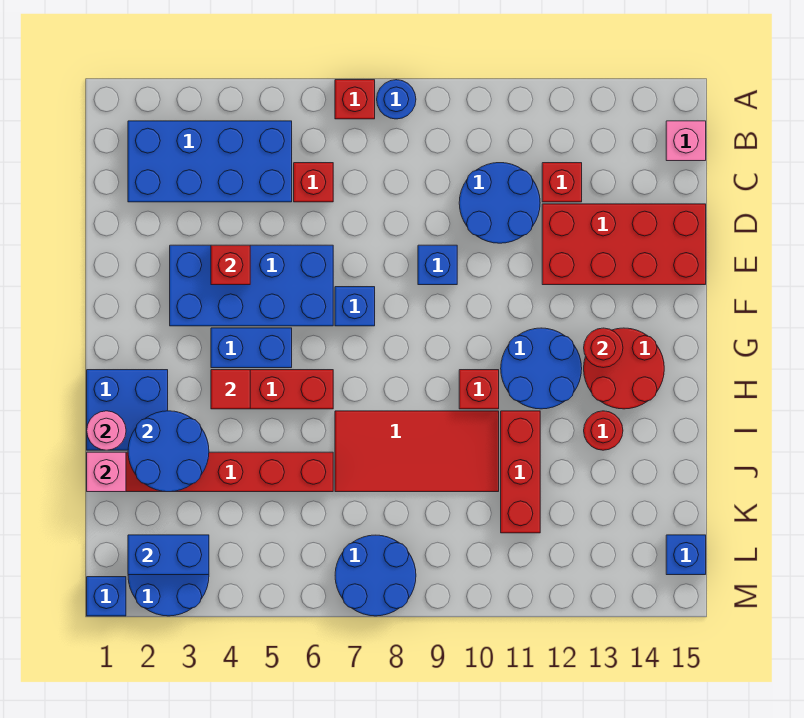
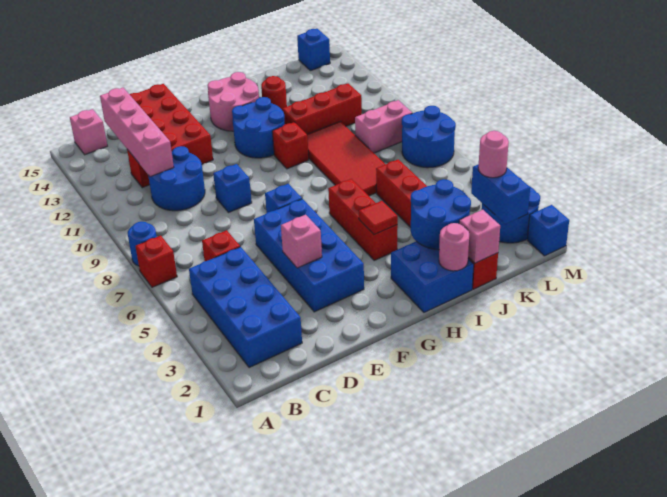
none -> pink brick C11:C14 level 2
red brick E4 level 2 -> pink brick E4 level 2
blue brick G4:G5 level 1 -> none
red round brick G13:H14 level 1 -> pink round brick G13:H14 level 1
red round brick G13 level 2 -> none
none -> pink brick K9:L9 level 1
none -> pink round brick L3 level 3

